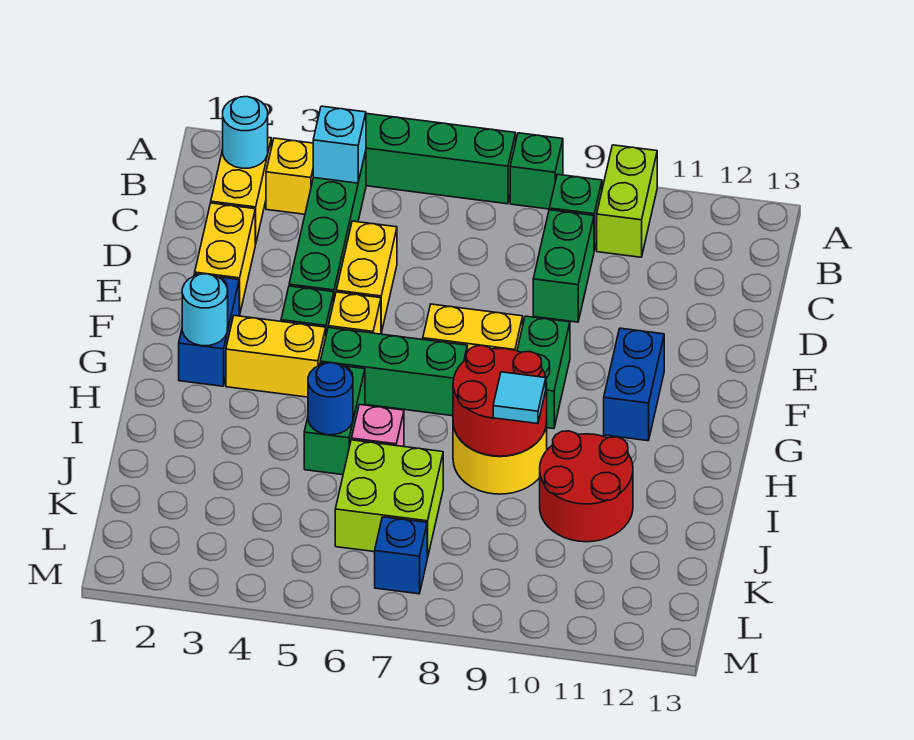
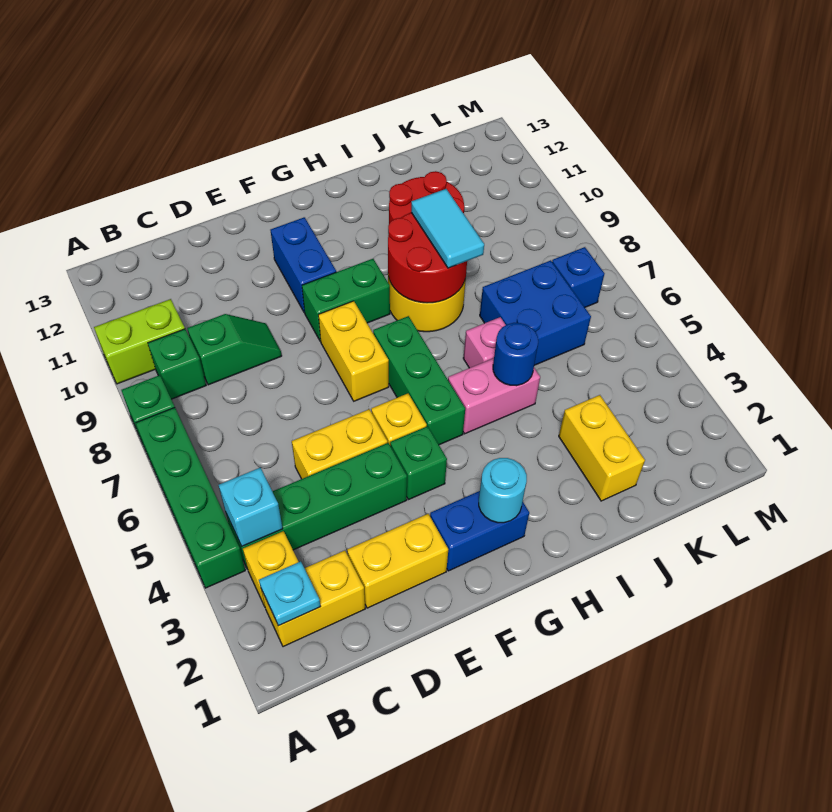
cyan round brick B2 level 2 -> cyan plate B2 level 2
green brick C9:D9 level 1 -> green slope C9:D9 level 1 top C
blue brick F11:G11 level 1 -> blue brick F10:F11 level 1
yellow brick G3:G4 level 1 -> yellow brick J2:J3 level 1
green brick H5:I5 level 1 -> pink brick H5:I5 level 1
cyan tile I9 level 3 -> cyan tile I8:I9 level 3
lime brick J6:K7 level 1 -> blue brick J6:K7 level 1

